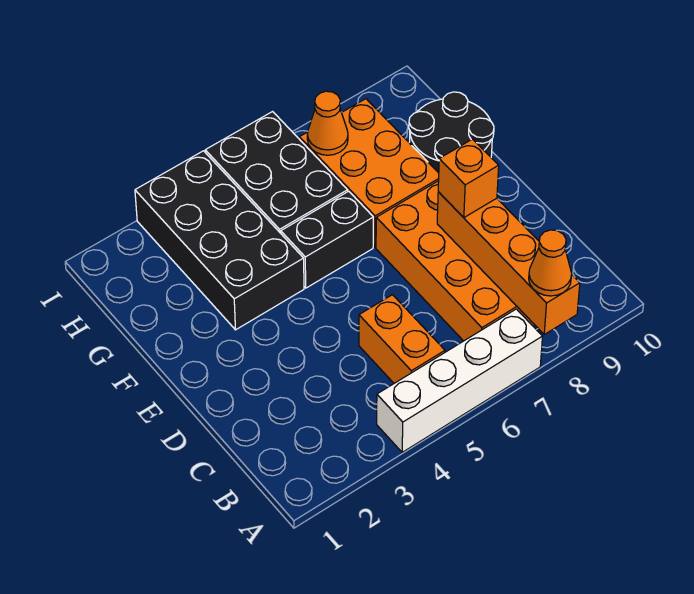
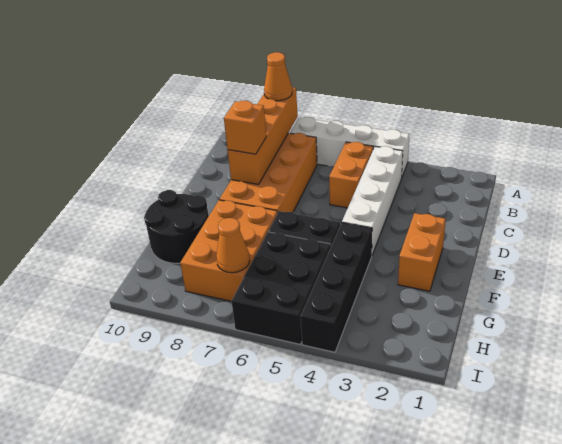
none -> white brick B4:E4 level 1
none -> orange brick E2:F2 level 1
black brick F3:I4 level 1 -> black brick F4:I4 level 1

